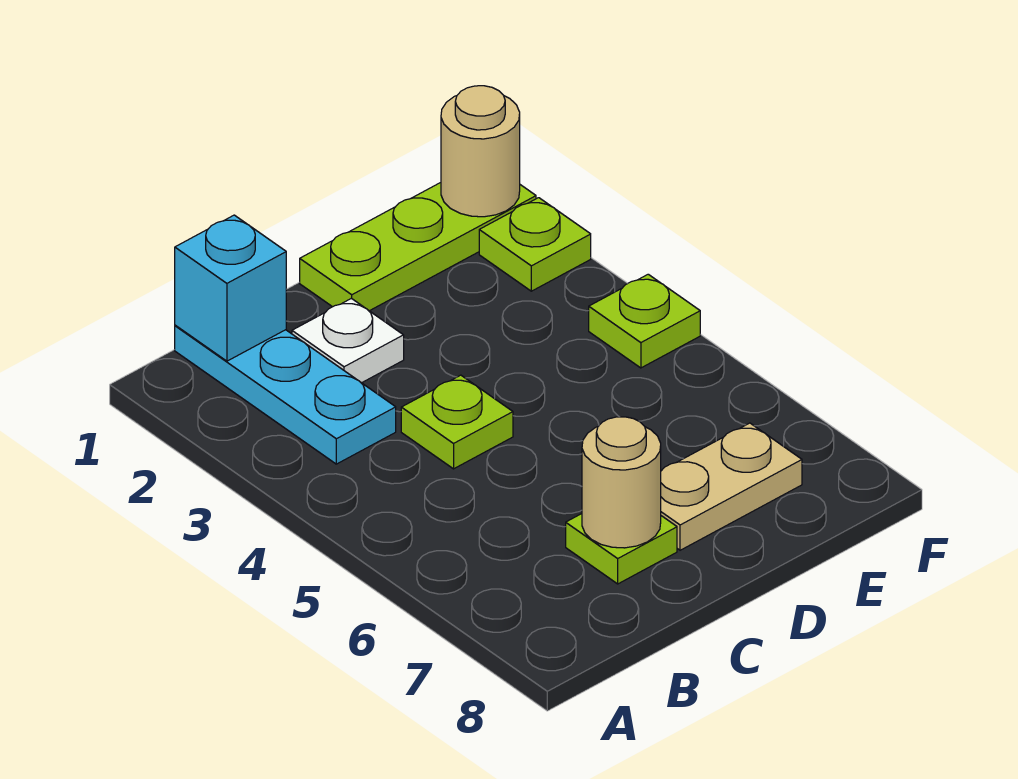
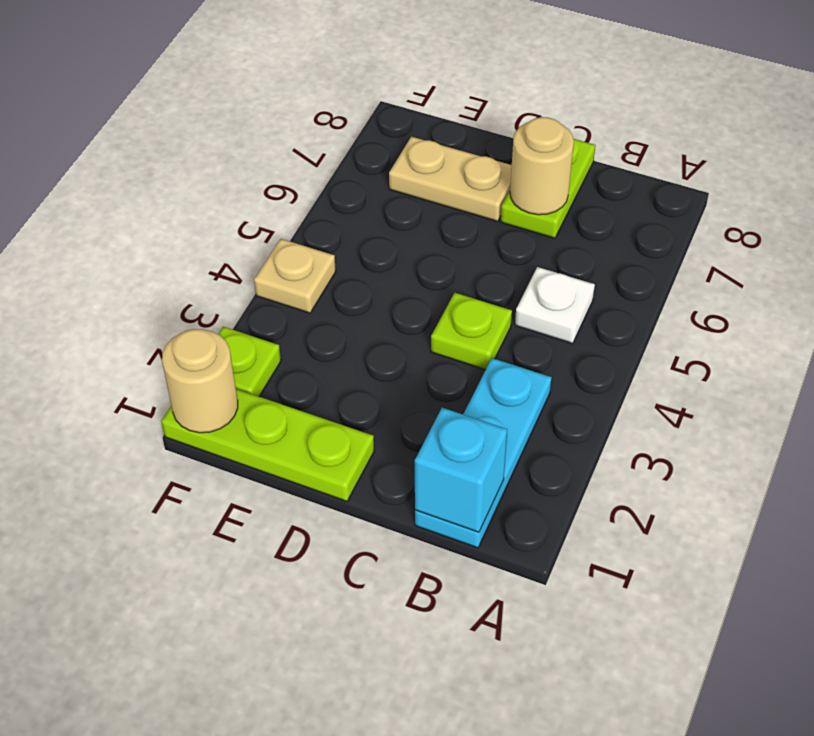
white plate C2 level 1 -> white plate B5 level 1
lime plate C7 level 1 -> lime plate C7:C8 level 1
lime plate F4 level 1 -> tan plate F4 level 1

